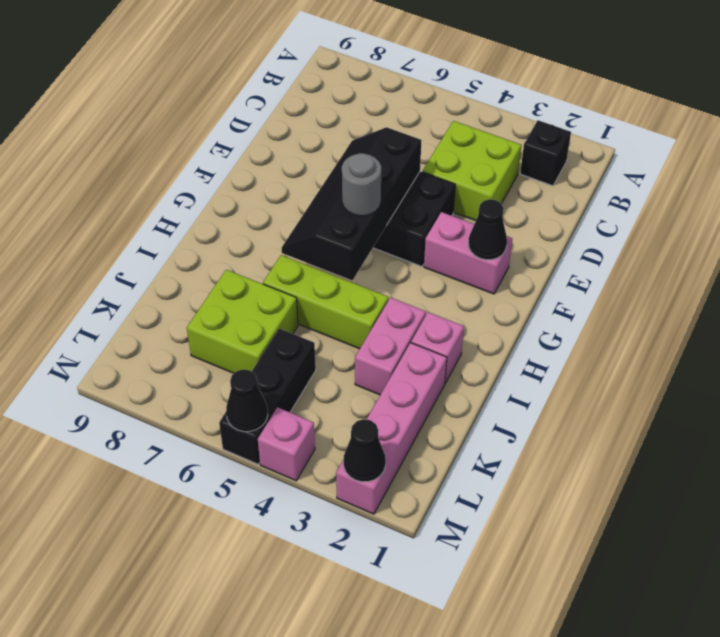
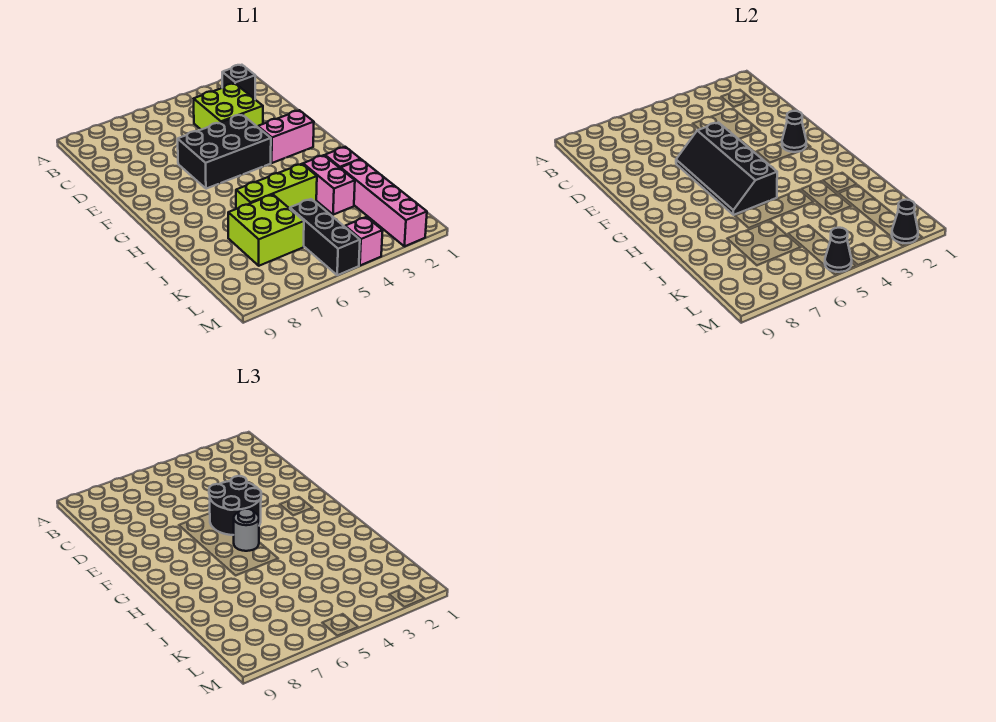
none -> black round brick E4:F5 level 3

